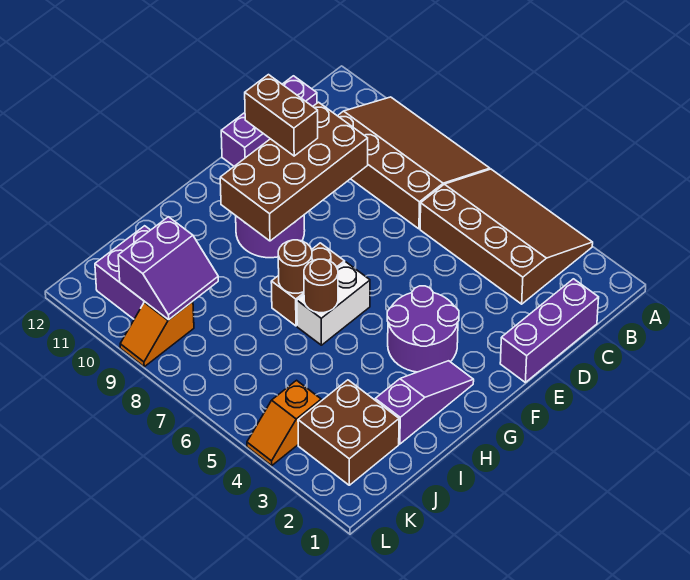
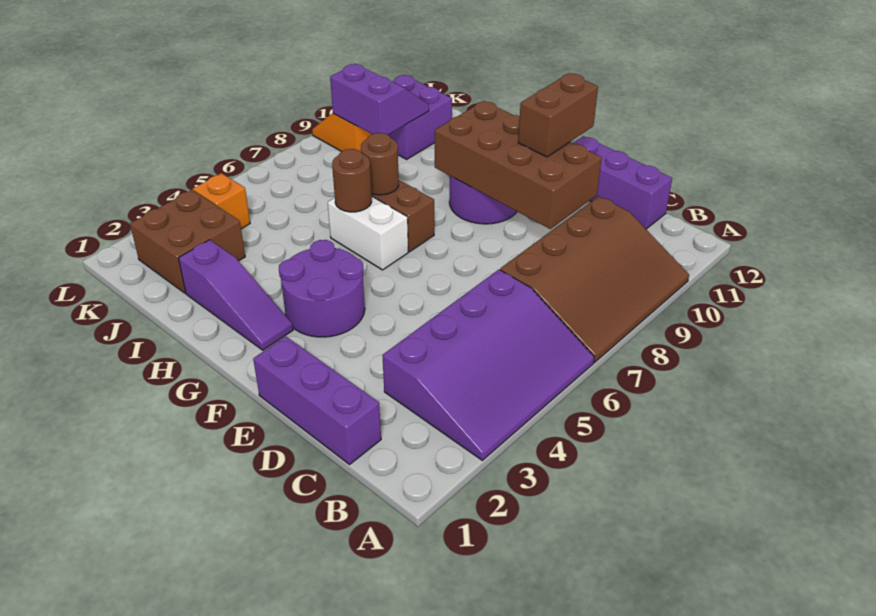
brown slope A3:C6 level 1 top C -> purple slope A3:C6 level 1 top C
purple slope J9:K10 level 2 top 10 -> purple slope J9:K10 level 2 top 9

